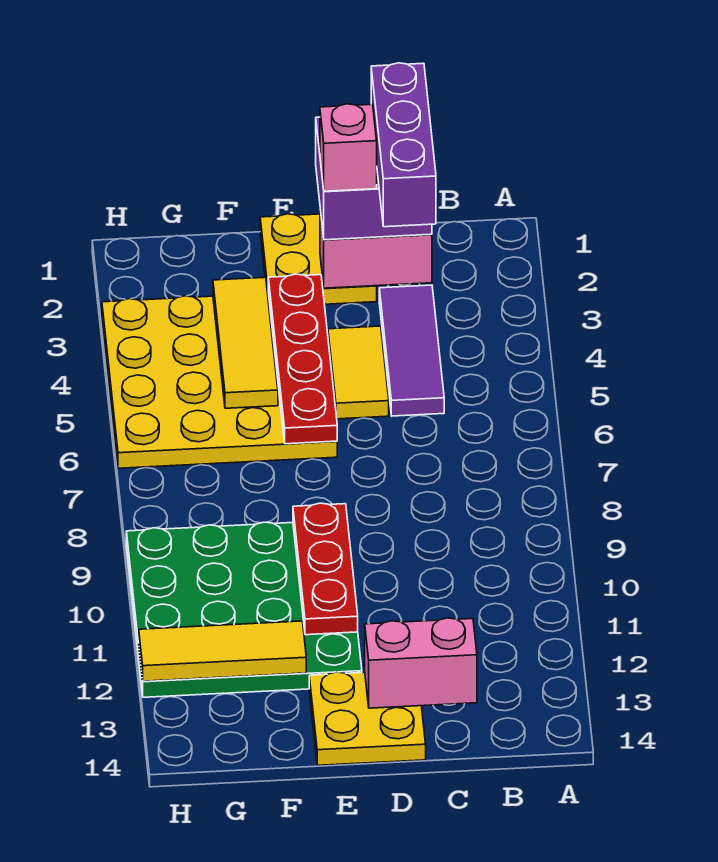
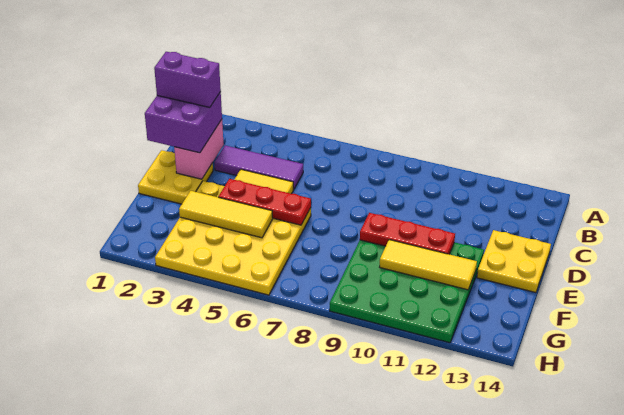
purple brick C1:C3 level 4 -> purple brick C1:C2 level 4
pink brick C13:D13 level 2 -> none
pink brick D2 level 4 -> none
red plate E3:E6 level 2 -> red plate E4:E6 level 2
yellow tile F12:H12 level 2 -> yellow tile F10:F12 level 2

